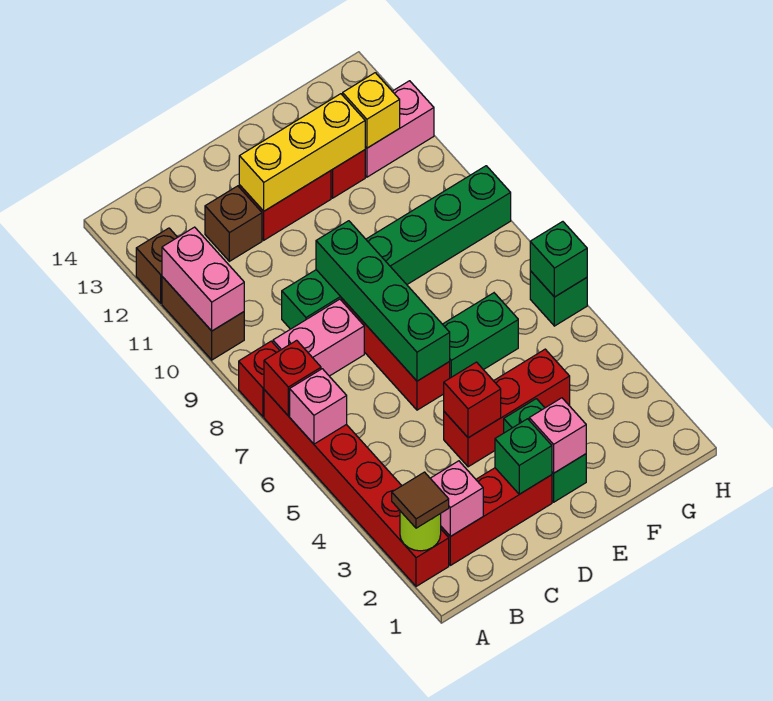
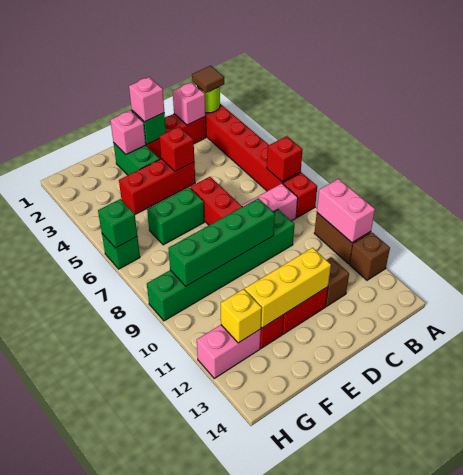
pink brick A6 level 2 -> pink brick D2 level 3
green brick D6:D9 level 2 -> green brick D9:G9 level 2

